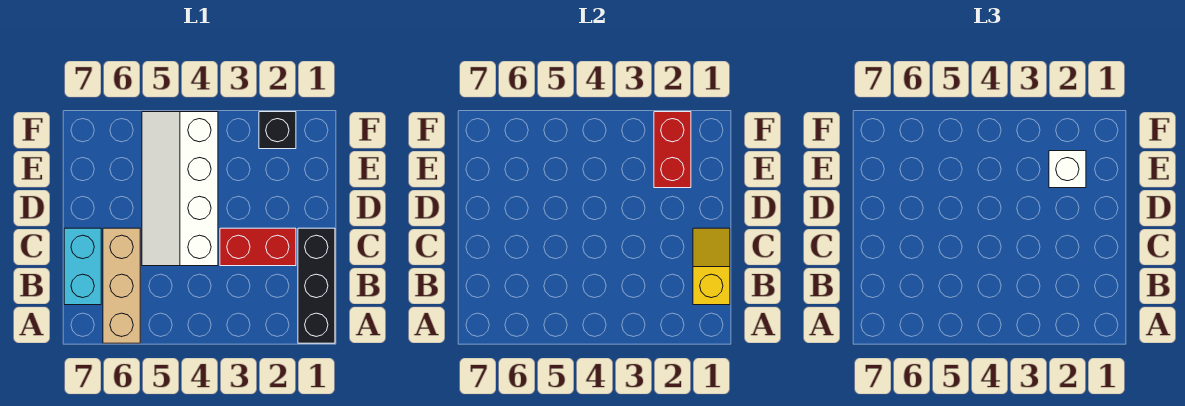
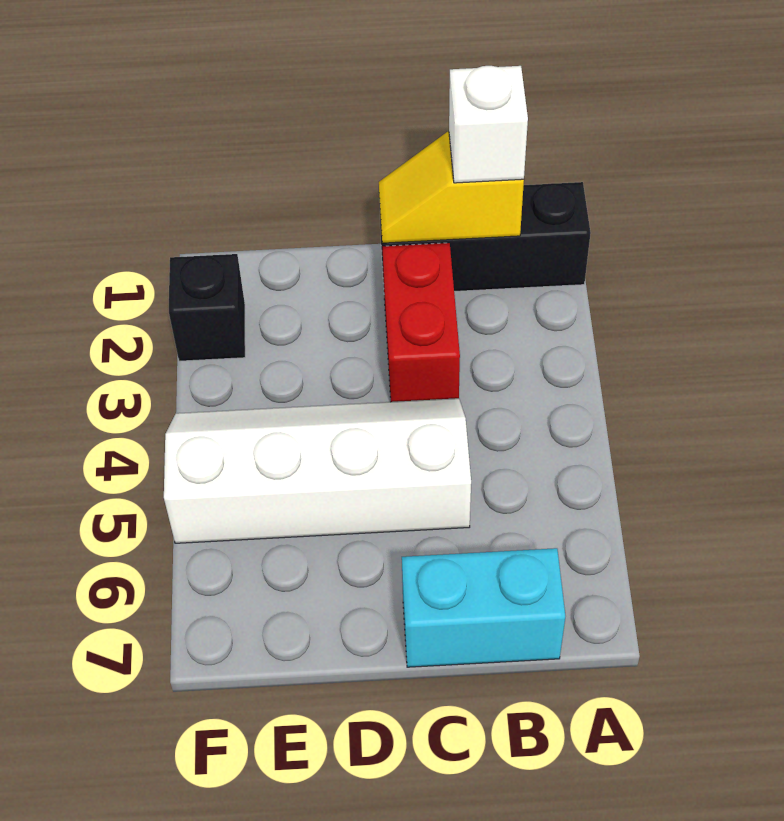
tan brick A6:C6 level 1 -> none
white slope C4:F5 level 1 top 4 -> white slope C4:F5 level 1 top 5
red brick E2:F2 level 2 -> none
white brick E2 level 3 -> white brick B1 level 3

